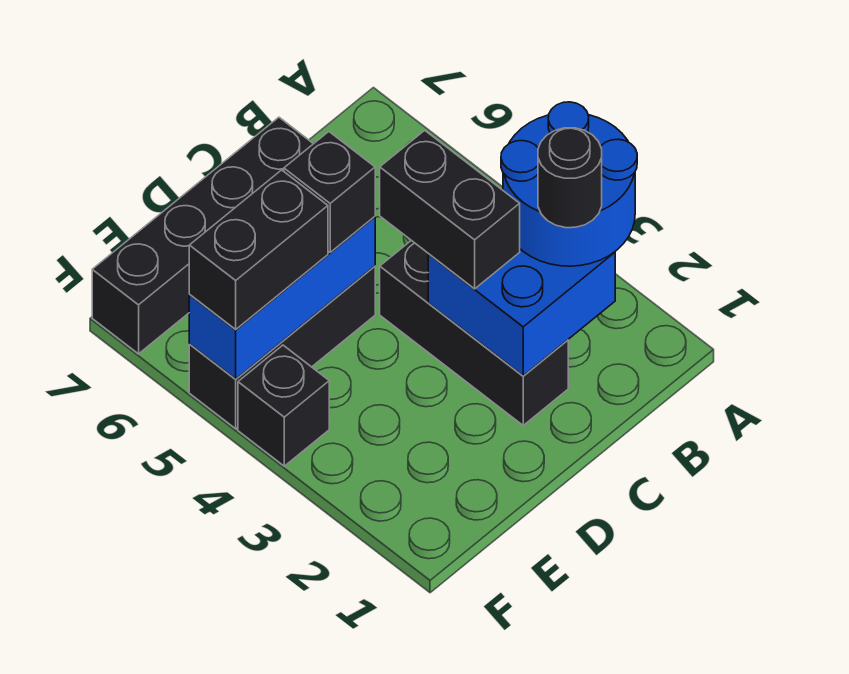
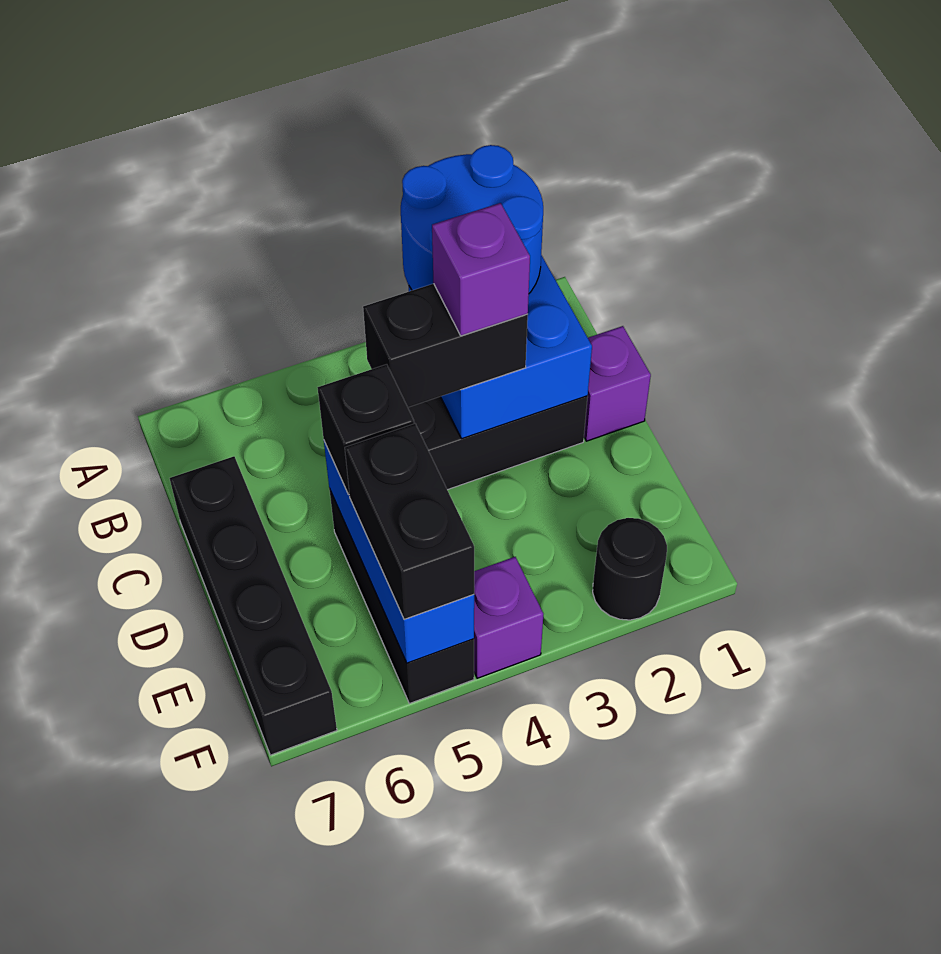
black round brick B2 level 4 -> black round brick F2 level 1
none -> purple brick C1 level 1
none -> purple brick C3 level 4
black brick F4 level 1 -> purple brick F4 level 1

